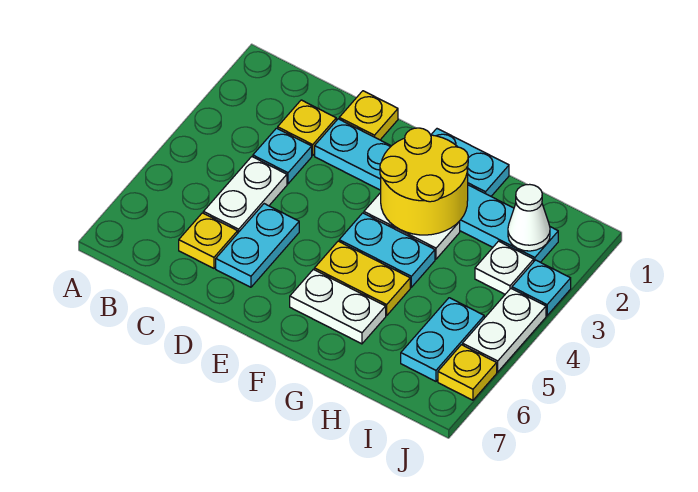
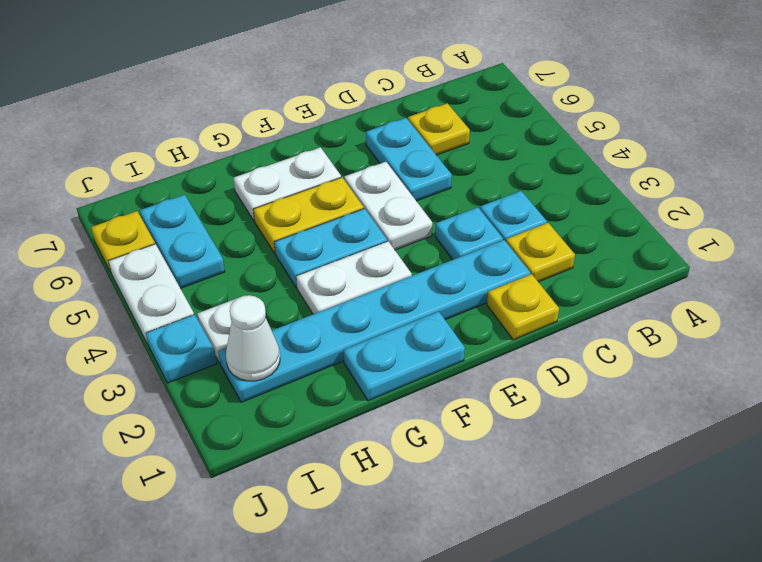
white plate C4:C5 level 1 -> white plate E4:E5 level 1
none -> cyan plate D3 level 1
yellow round brick F2:G3 level 2 -> none

